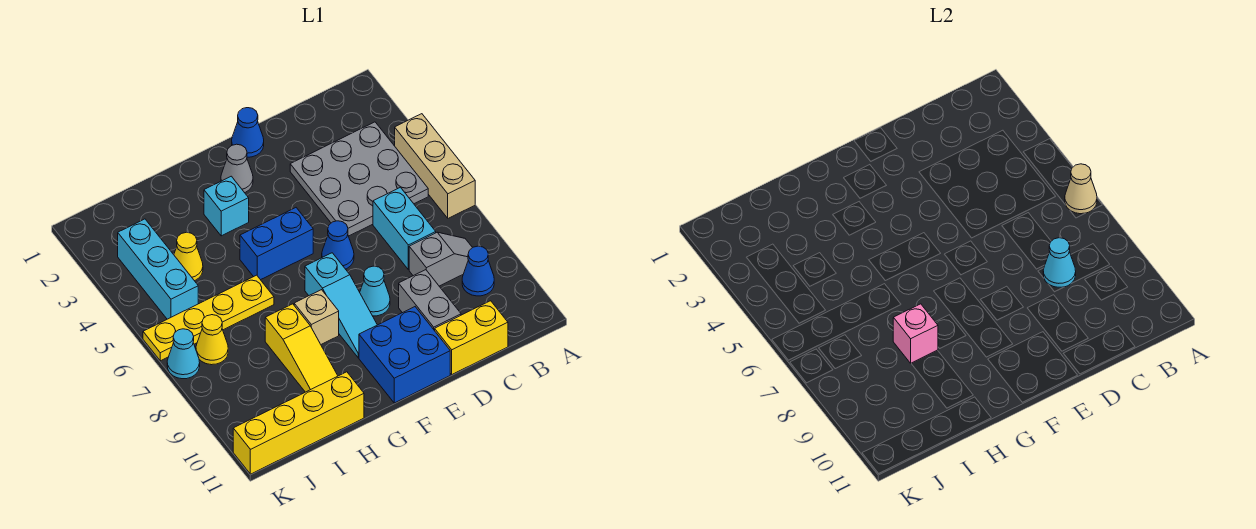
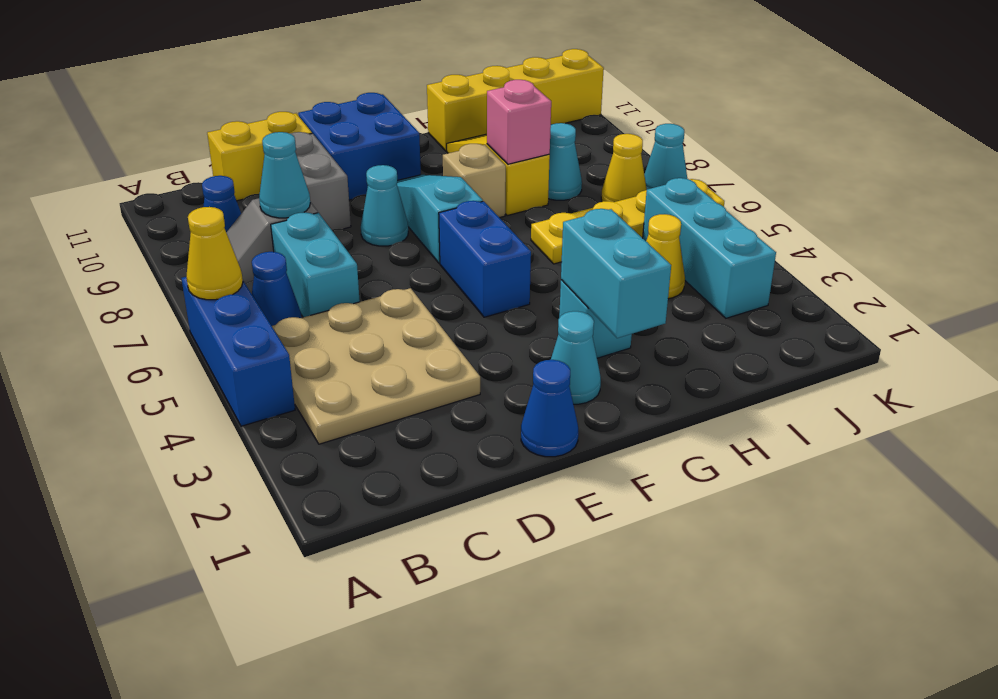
tan brick A4:A6 level 1 -> blue brick A4:A6 level 1
tan cone A6 level 2 -> yellow cone A6 level 2
grey plate B3:D5 level 1 -> tan plate B3:D5 level 1
blue cone E6 level 1 -> blue cone B6 level 1
grey cone F2 level 1 -> cyan cone F2 level 1
blue brick F5:G5 level 1 -> blue brick F5:F6 level 1
none -> cyan brick G2:G3 level 2
none -> cyan cone I8 level 1

